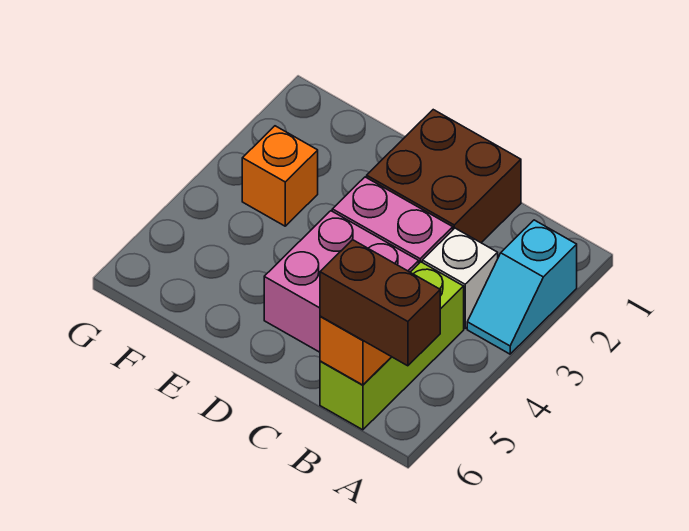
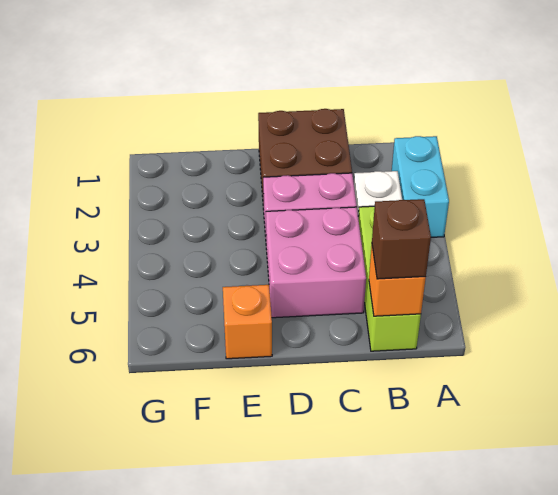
cyan slope A2:A3 level 1 top 2 -> cyan brick A2:A3 level 1
brown brick A6:B6 level 3 -> brown brick B6 level 3
orange brick F3 level 1 -> orange brick E6 level 1

